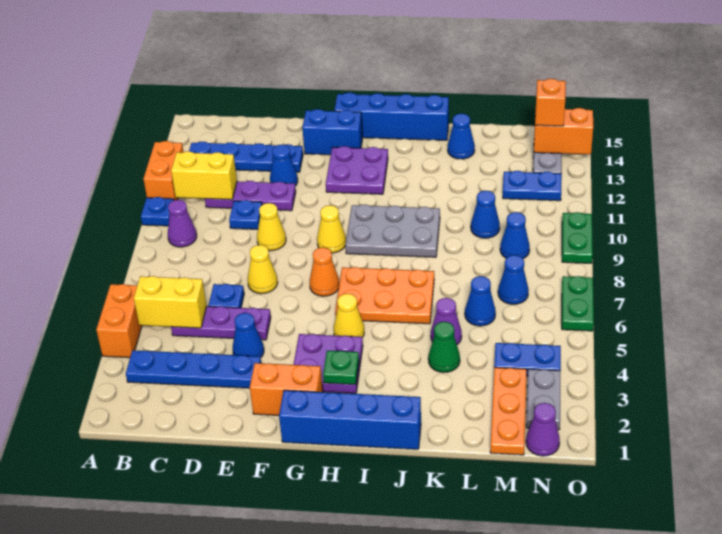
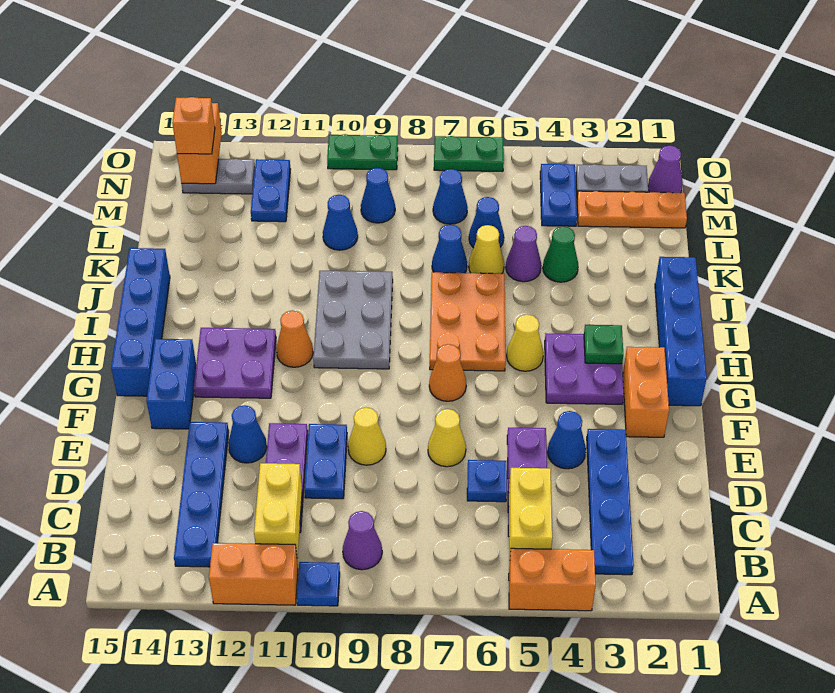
blue plate D10 level 1 -> blue plate D10:E10 level 1
yellow cone G9 level 1 -> yellow cone K6 level 1
none -> orange cone H11 level 1
blue cone K14 level 1 -> blue cone K7 level 1

